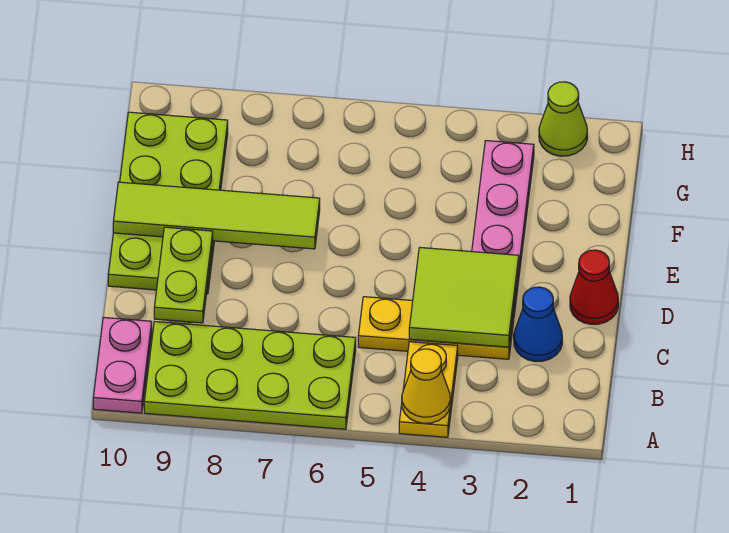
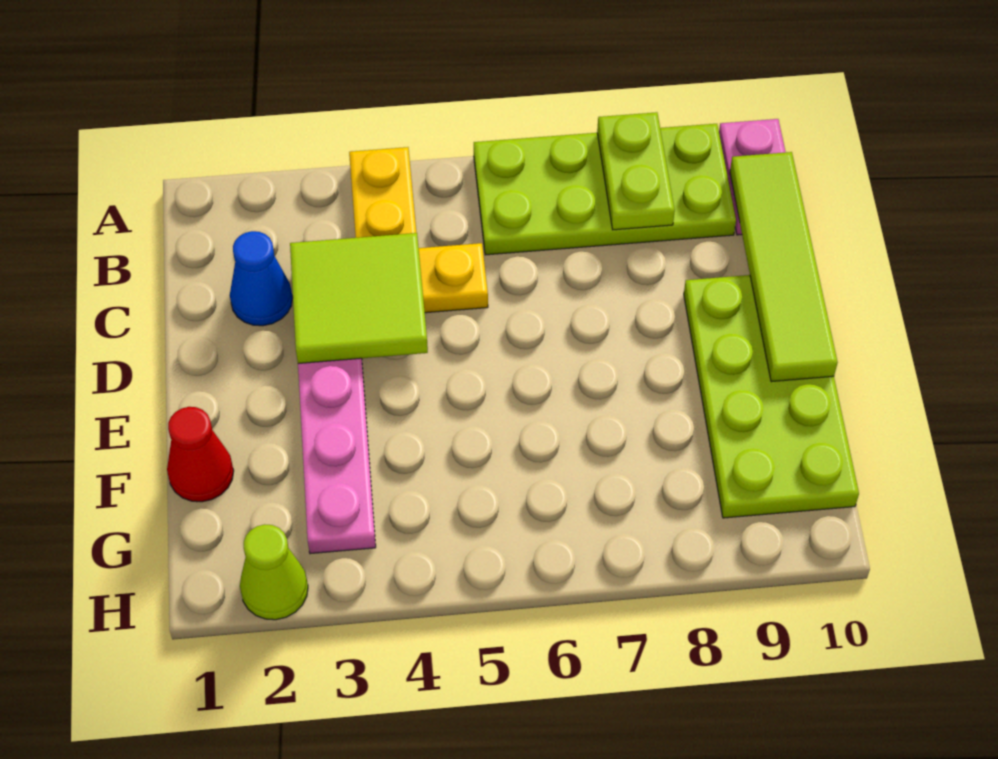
yellow cone A4 level 2 -> none
lime plate C9:D9 level 2 -> lime plate A8:B8 level 2
red cone D1 level 1 -> red cone F1 level 1
lime tile E7:E10 level 2 -> lime tile B10:E10 level 2

